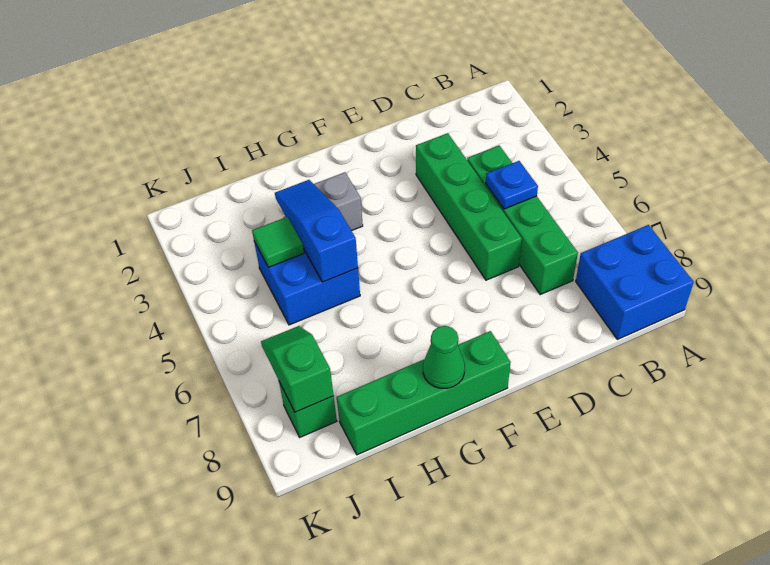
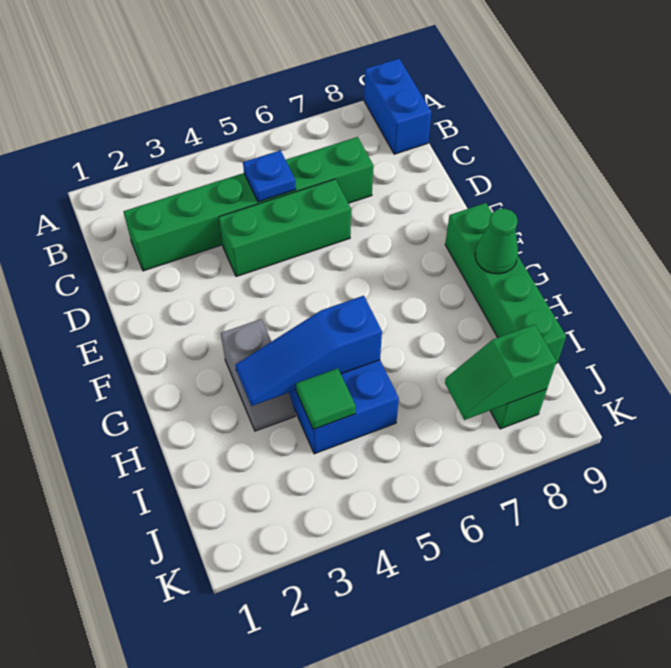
blue brick A8:B9 level 1 -> blue brick A9:B9 level 1
green brick C4:C7 level 1 -> green brick C2:C7 level 1
green brick D3:D6 level 1 -> green brick D4:D6 level 1

